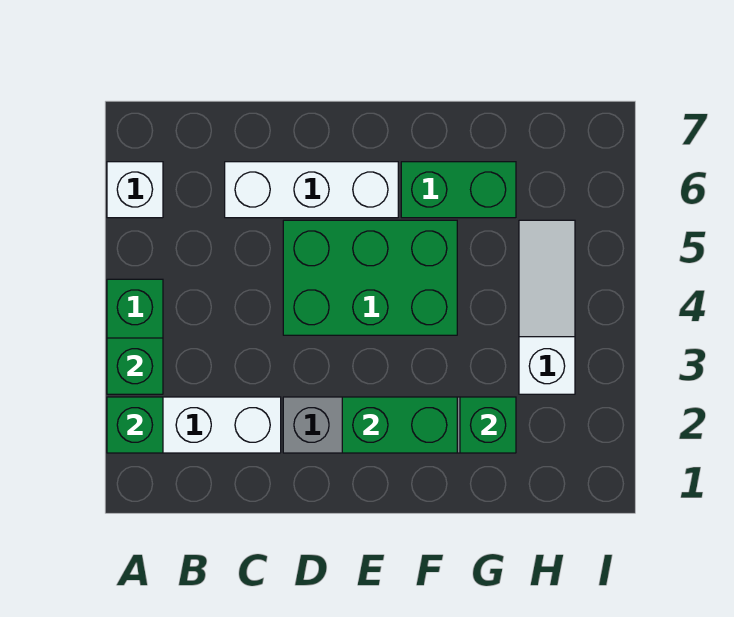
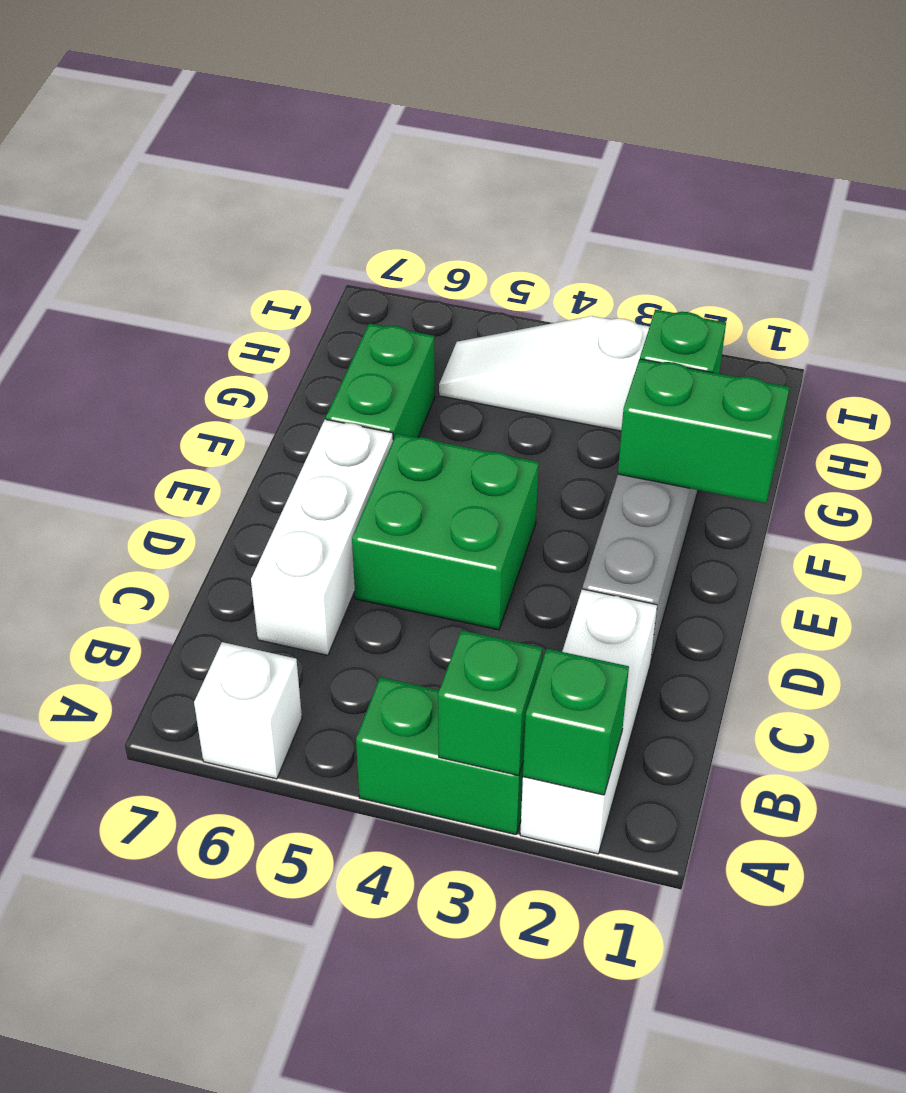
green brick D4:F5 level 1 -> green brick D4:E5 level 1
green brick E2:F2 level 2 -> green brick F1:F2 level 2

